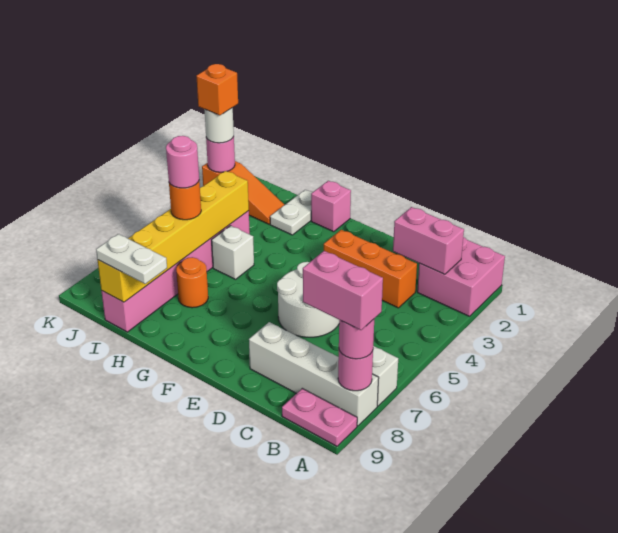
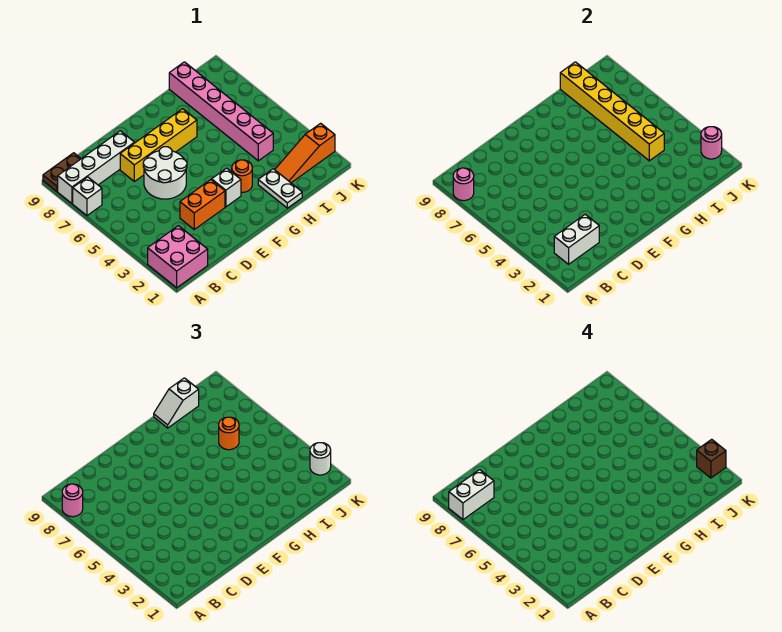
pink brick A8:B8 level 4 -> white brick A8:B8 level 4
pink plate A9:B9 level 1 -> brown plate A9:B9 level 1
pink brick B2:C2 level 2 -> white brick B2:C2 level 2
orange brick C3:E3 level 1 -> orange brick D3:E3 level 1
none -> yellow brick D7:G7 level 1
pink brick G1 level 1 -> none
white brick H5 level 1 -> white brick F3 level 1
orange round brick H7 level 1 -> orange round brick G3 level 1
white plate H9:I9 level 3 -> white slope H9:I9 level 3 top I
pink round brick I6 level 4 -> none
orange brick K2 level 4 -> brown brick K2 level 4

